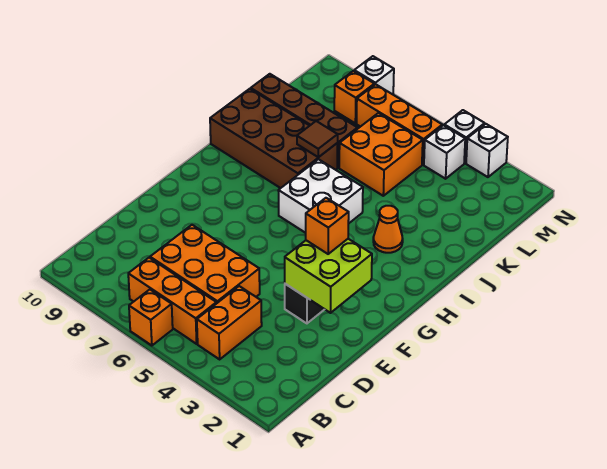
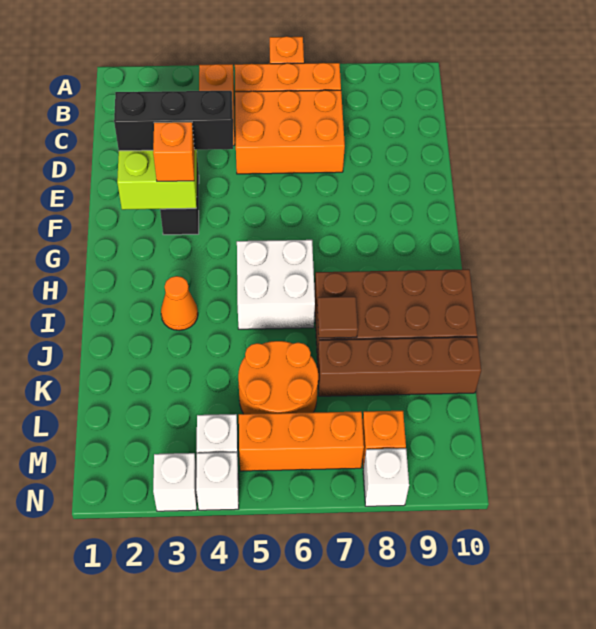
none -> black brick E2:E4 level 3
orange brick K5:L6 level 1 -> orange round brick K5:L6 level 1

